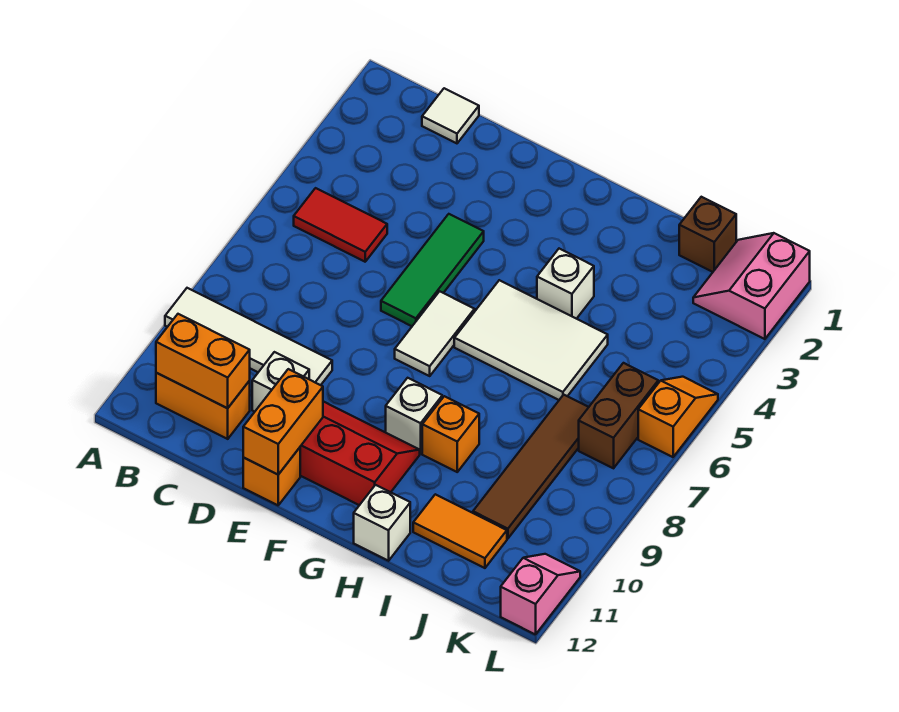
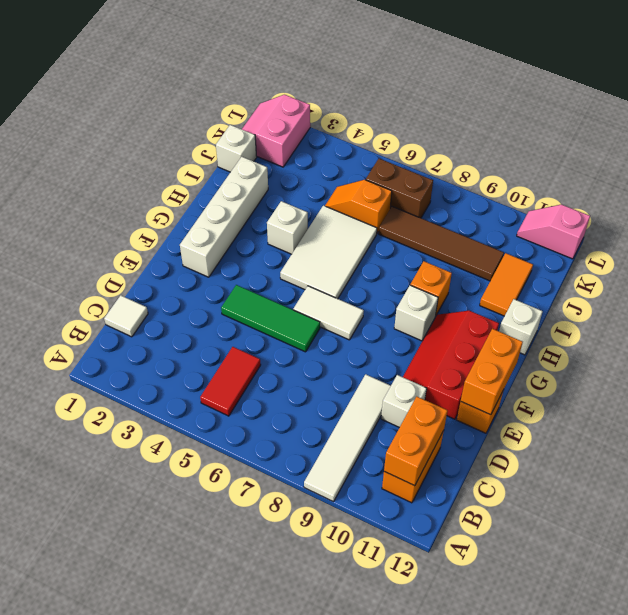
orange brick E11:E12 level 2 -> orange brick E12:F12 level 2
none -> white brick F2:I2 level 1
brown brick J1 level 1 -> white brick J1 level 1
pink slope K1:L2 level 1 top L -> pink slope K1:L2 level 1 top 2
orange slope L5:L6 level 1 top 6 -> orange slope J5:J6 level 1 top 6

